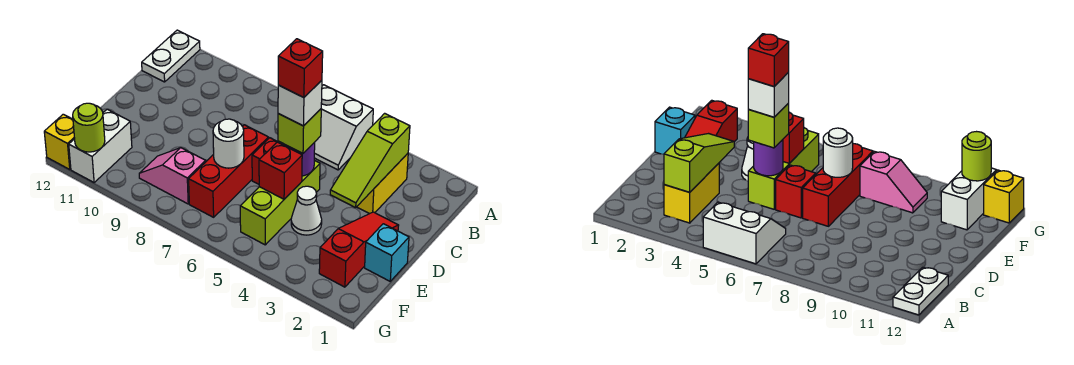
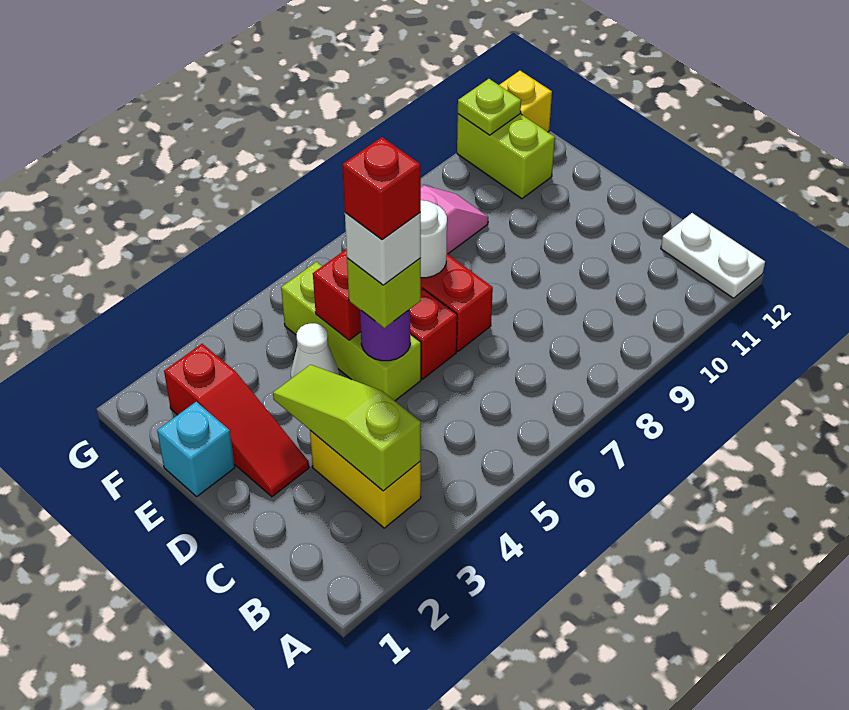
white slope A5:B6 level 1 top A -> none
white brick F11:G11 level 1 -> lime brick F11:G11 level 1
lime round brick G11 level 2 -> lime plate G11 level 2

